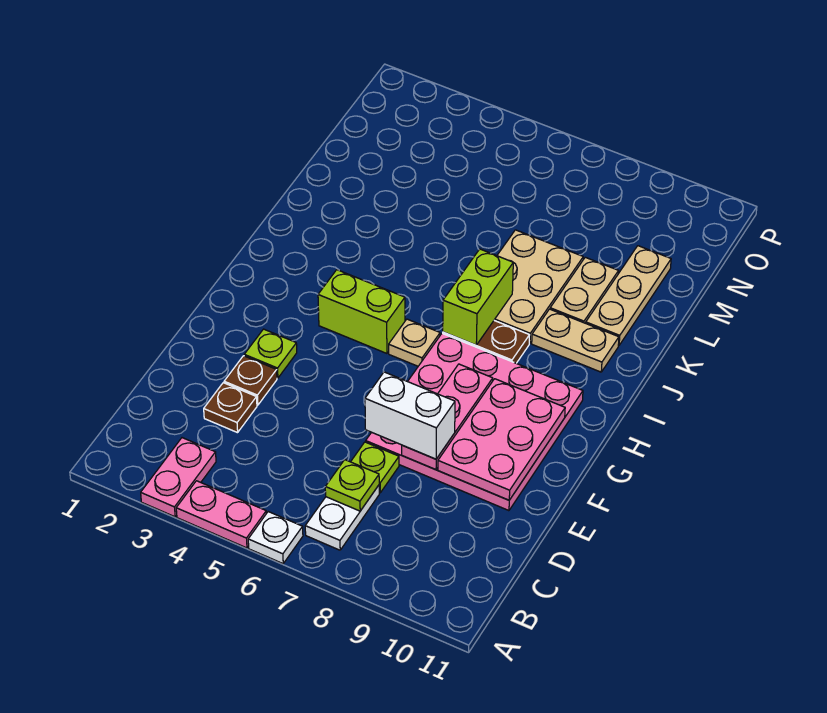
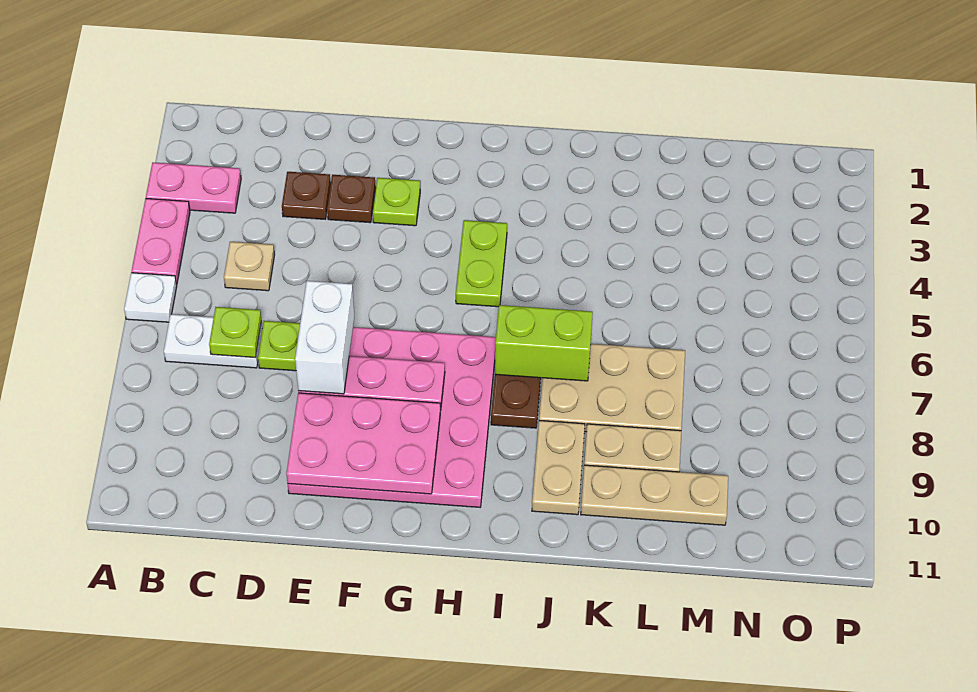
lime brick H4:H5 level 1 -> lime plate H4:H5 level 1
tan plate H6 level 1 -> tan plate C5 level 1

